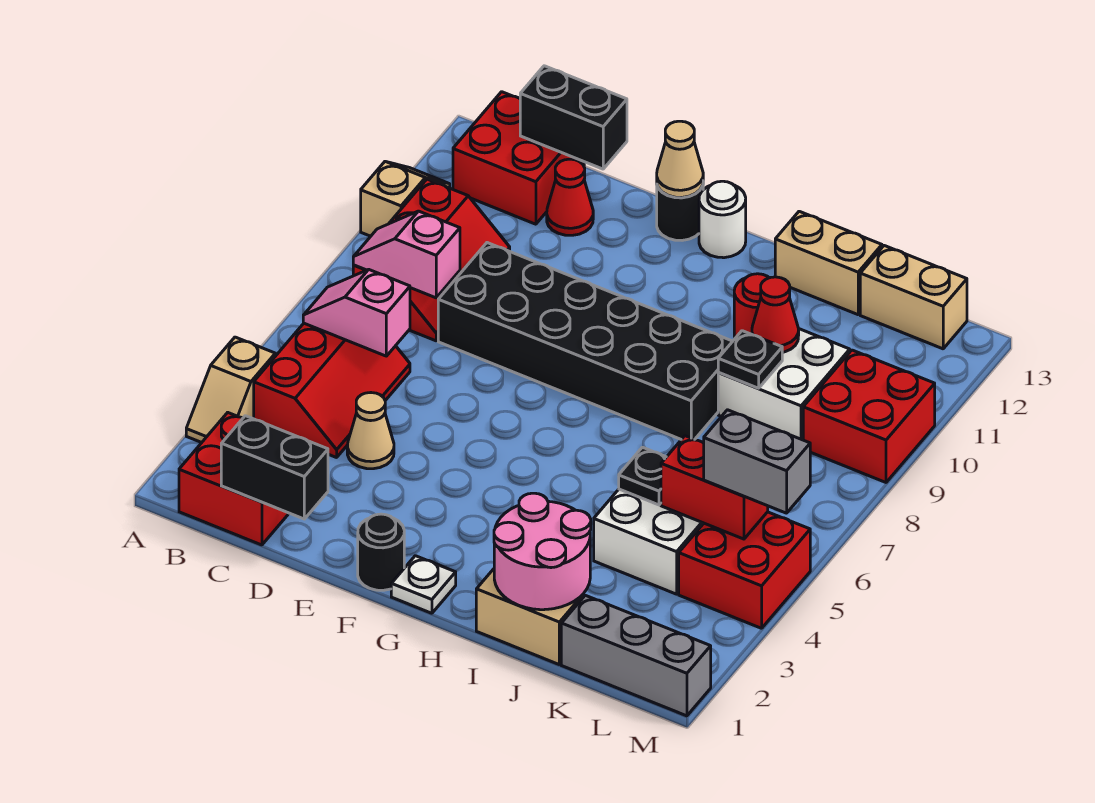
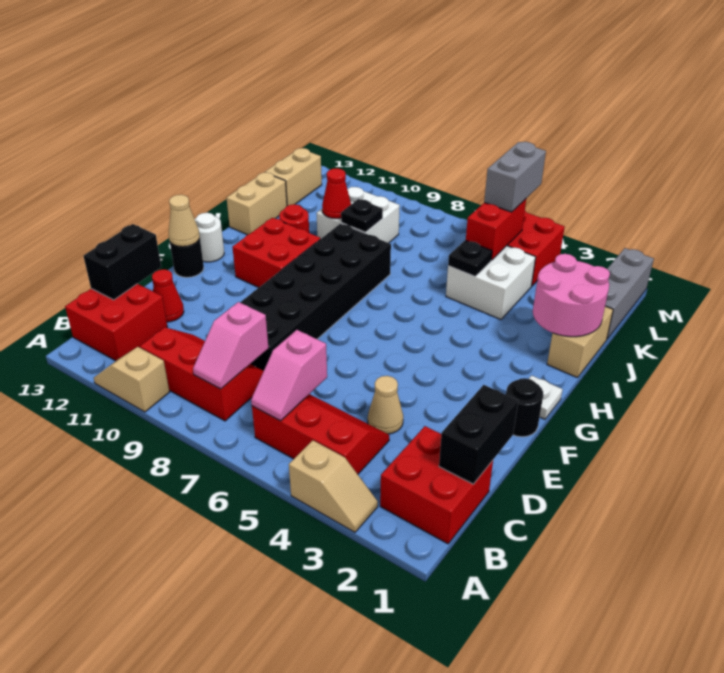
red brick L9:M10 level 1 -> red brick G10:H11 level 1

